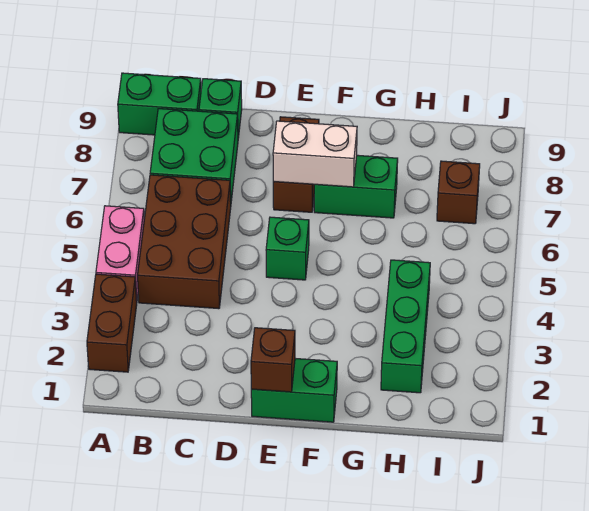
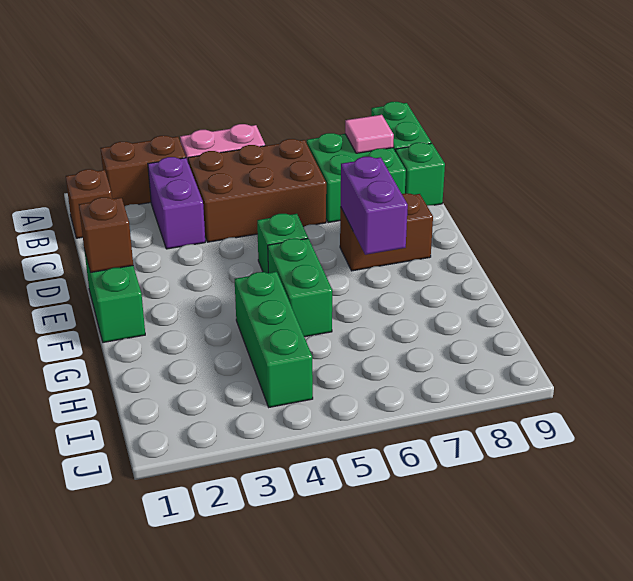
none -> purple brick B3:C3 level 1
none -> pink tile B8 level 2
white brick E7:F7 level 2 -> purple brick E7:F7 level 2
green brick F7:G7 level 1 -> green brick F5:G5 level 1
green brick H2:H4 level 1 -> green brick G4:I4 level 1
brown brick I7 level 1 -> brown brick B1 level 1

